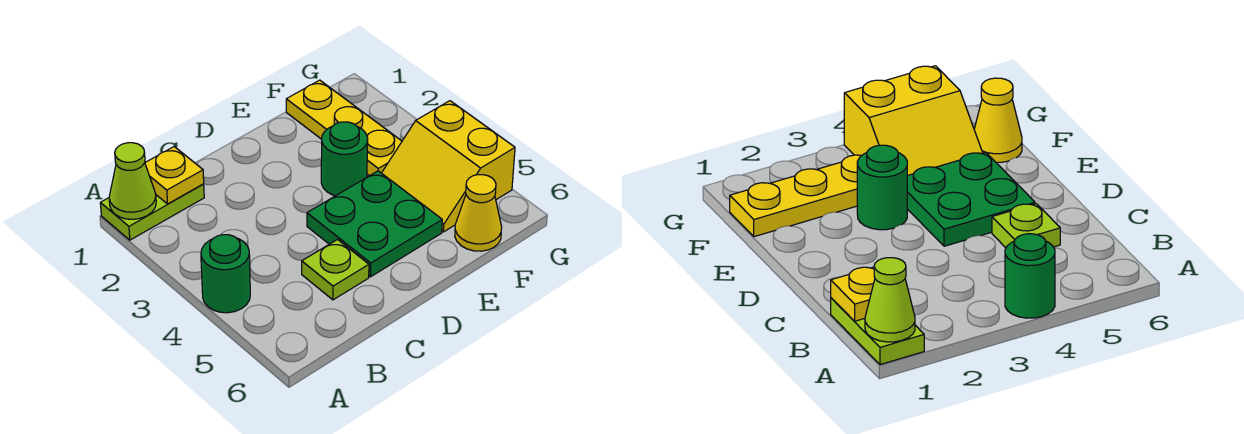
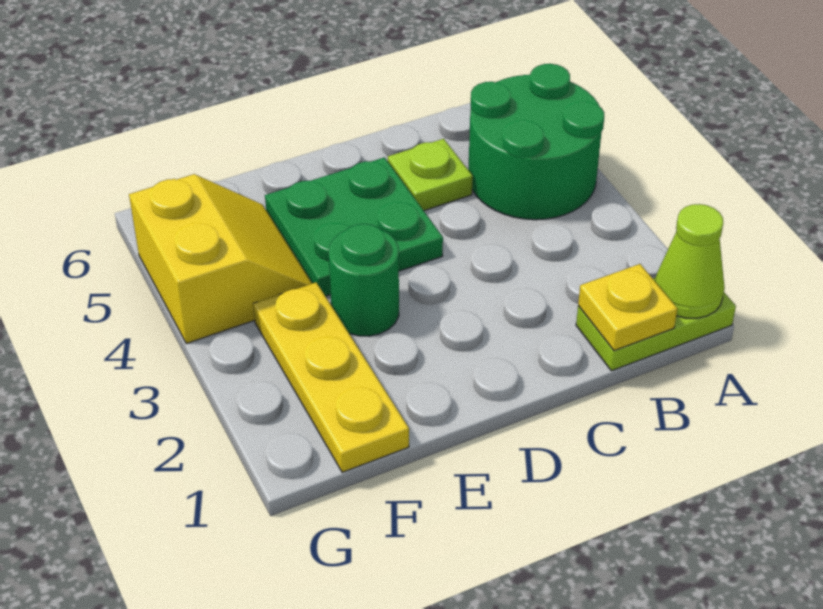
green round brick A4 level 1 -> green round brick A4:B5 level 1
yellow cone F6 level 1 -> none

